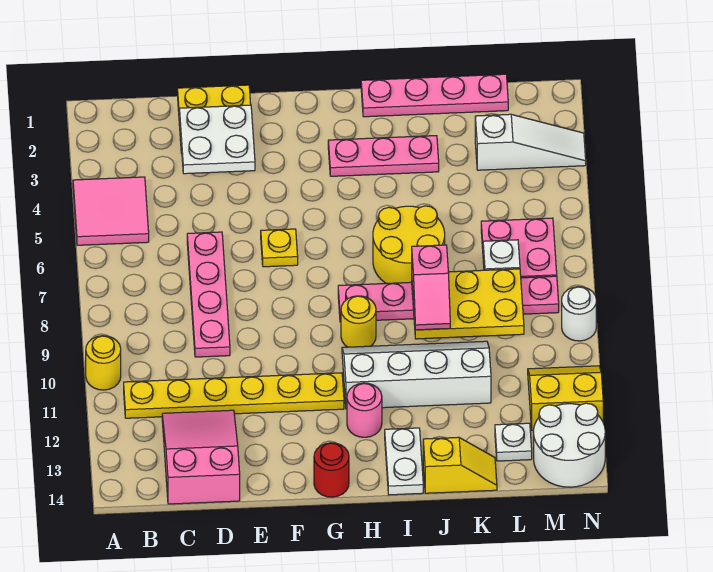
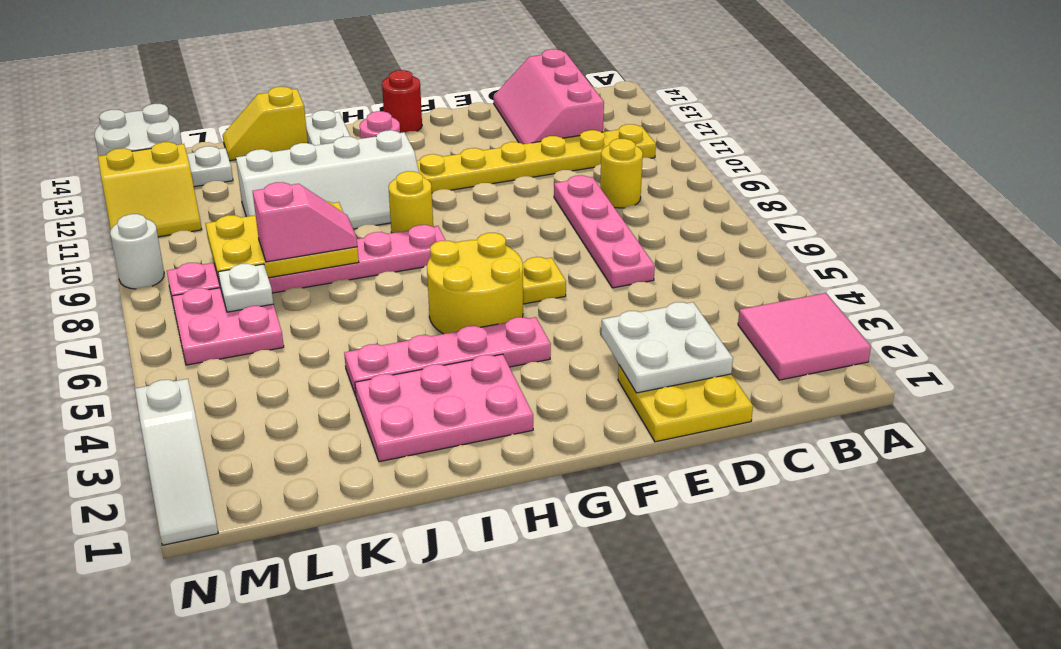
pink tile A4:B5 level 1 -> pink tile A2:B3 level 1
yellow round brick A10 level 1 -> yellow round brick C9 level 1
pink slope C12:D14 level 1 top 14 -> pink slope C12:D14 level 1 top C
pink plate H3:J3 level 1 -> pink plate H2:J3 level 1
pink plate I1:L1 level 1 -> pink plate G4:J4 level 1
yellow round brick I6:J7 level 1 -> yellow round brick G5:H6 level 1
pink slope J8:J9 level 3 top 8 -> pink slope J8:K8 level 3 top K
white slope L3:N3 level 1 top L -> white slope N1:N3 level 1 top 3

